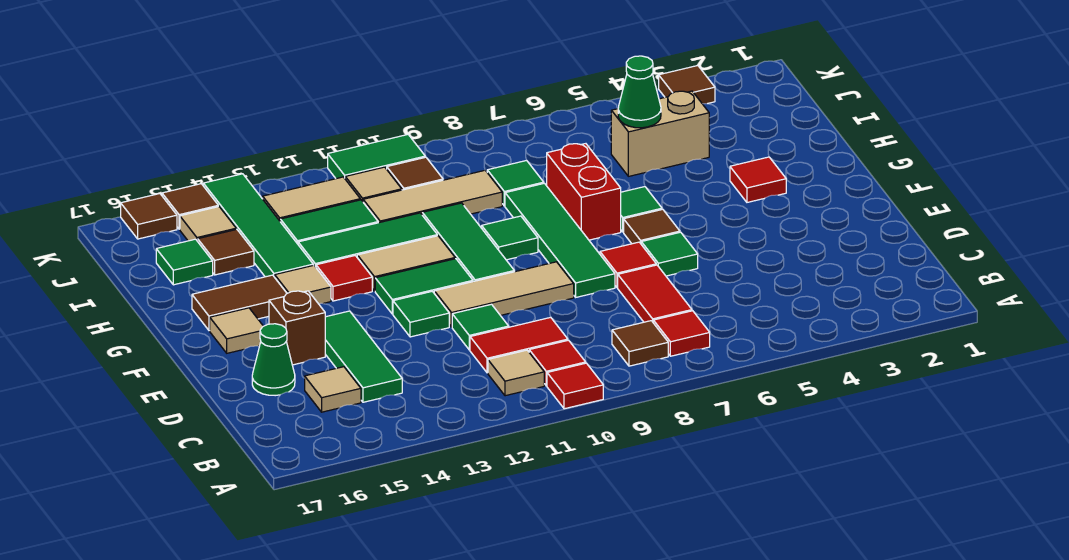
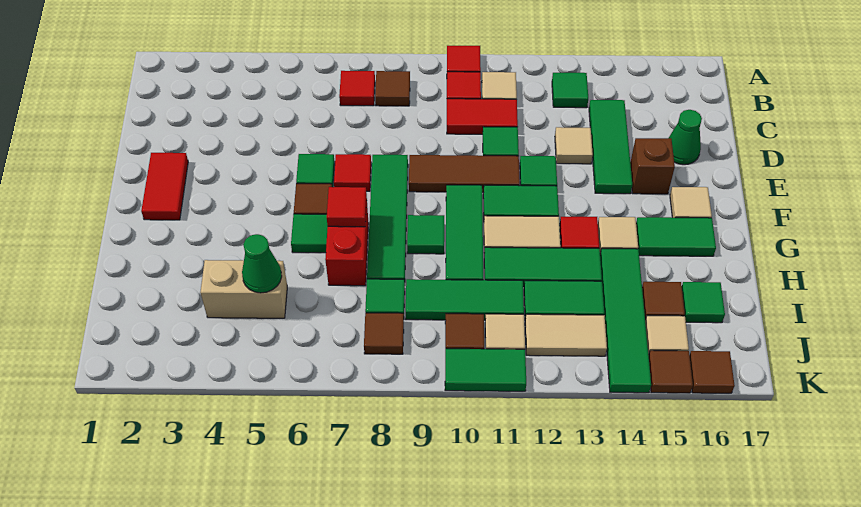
none -> green tile B13 level 1
red tile C7:D7 level 1 -> red tile E2:F2 level 1
tan tile C15 level 1 -> tan tile D13 level 1
tan tile E9:E11 level 1 -> brown tile E9:E11 level 1
red tile G3 level 1 -> red tile G7 level 2
brown tile G15:G16 level 1 -> green tile G15:G16 level 1
tan tile I9:I11 level 1 -> green tile I9:I11 level 1
brown tile K3 level 1 -> brown tile J8 level 1

